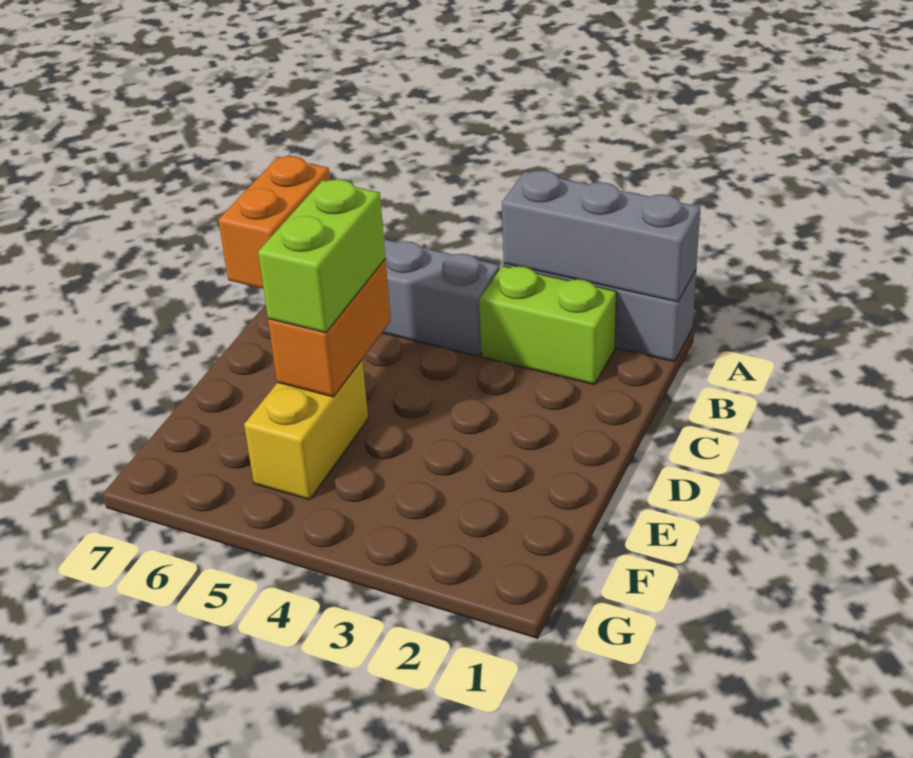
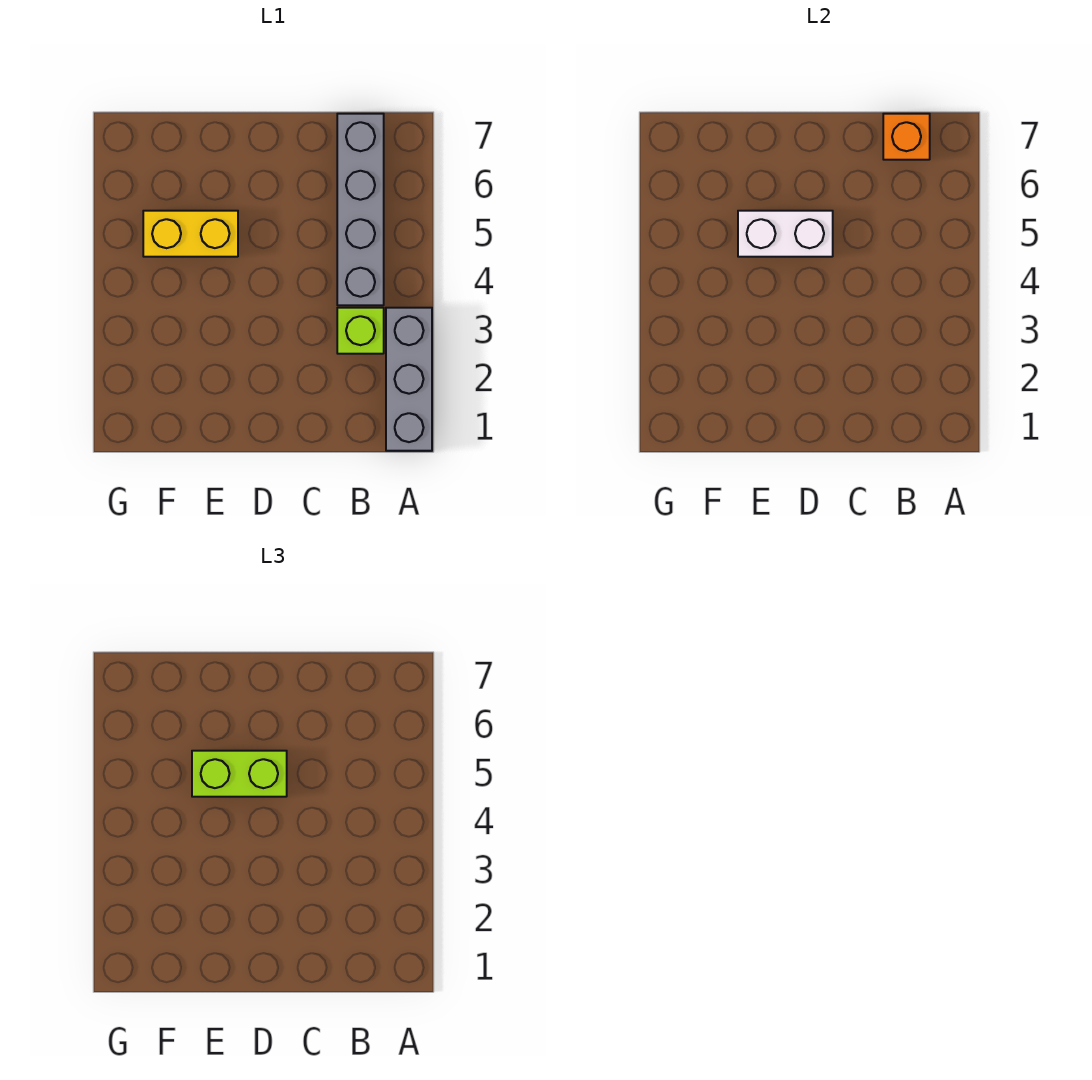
grey brick A1:A3 level 2 -> none
lime brick B2:B3 level 1 -> lime brick B3 level 1
orange brick B7:C7 level 2 -> orange brick B7 level 2
orange brick D5:E5 level 2 -> white brick D5:E5 level 2

